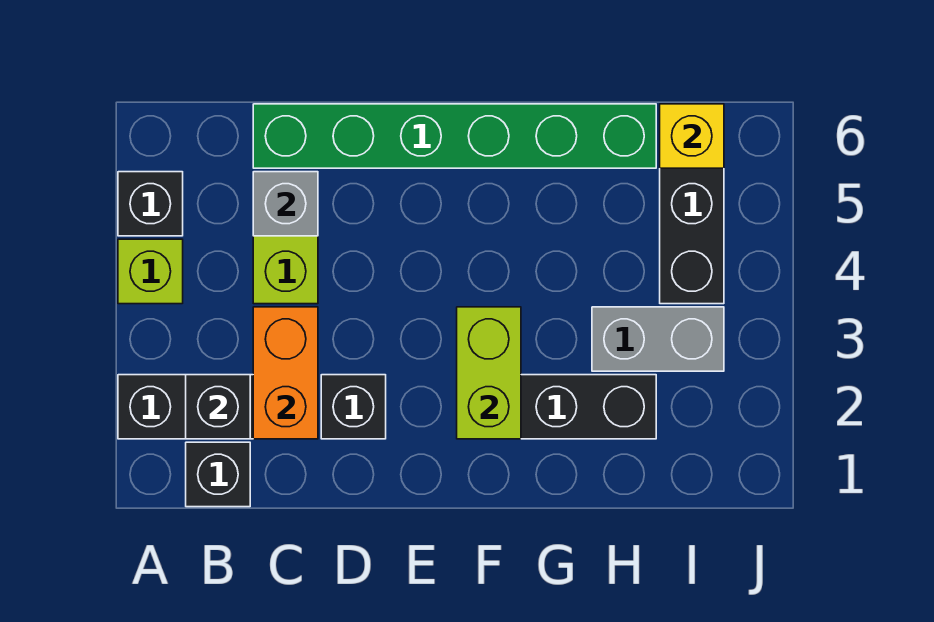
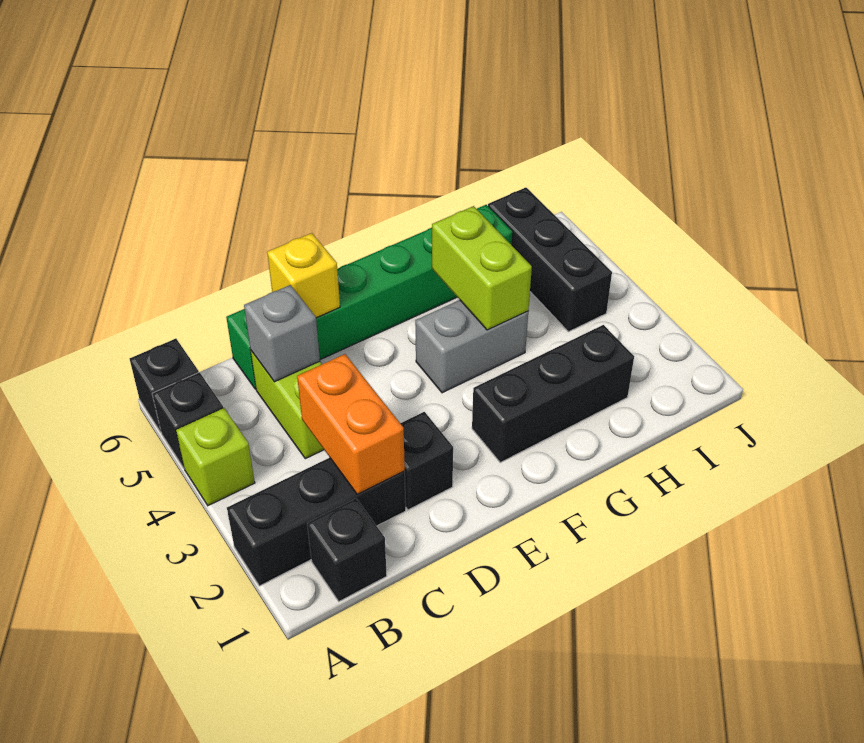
black brick B2 level 2 -> black brick A6 level 1
lime brick F2:F3 level 2 -> lime brick G4:G5 level 2
grey brick H3:I3 level 1 -> grey brick F4:G4 level 1
yellow brick I6 level 2 -> yellow brick D6 level 2

